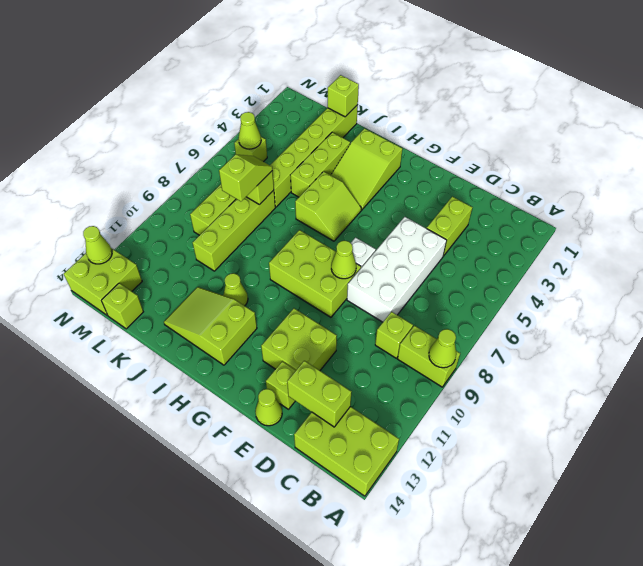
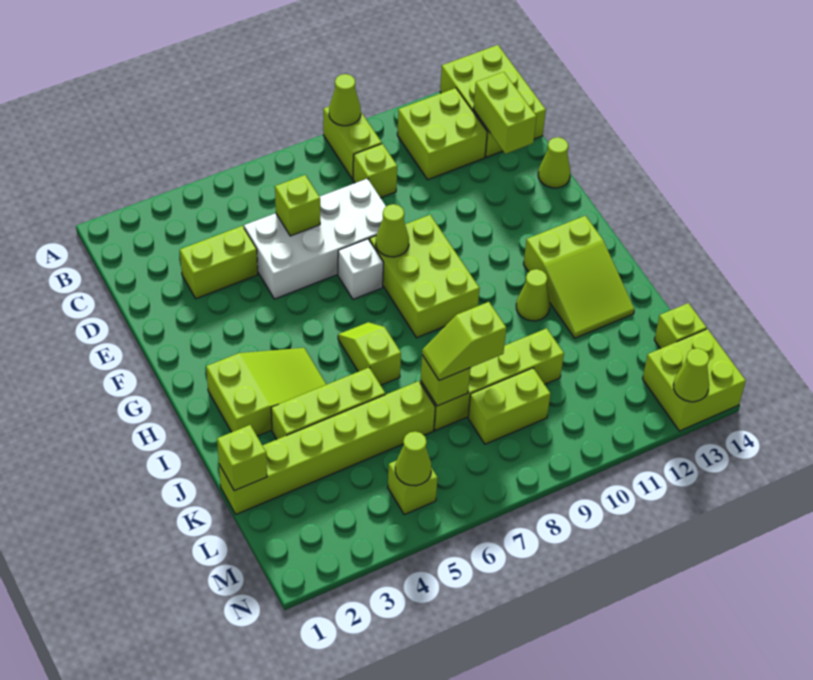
lime brick E11:F12 level 1 -> lime brick B11:C12 level 1
lime brick E13 level 1 -> lime brick D6 level 2
lime slope H5:I6 level 1 top I -> lime slope H6:I6 level 1 top I

